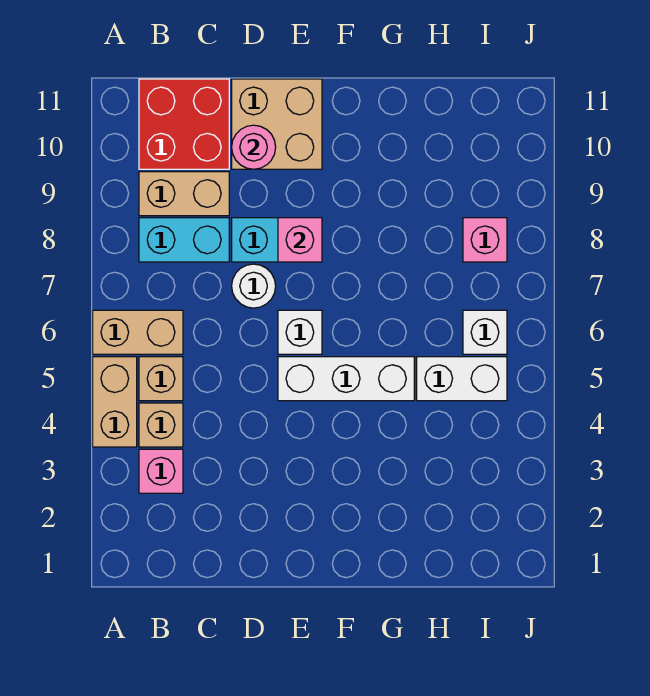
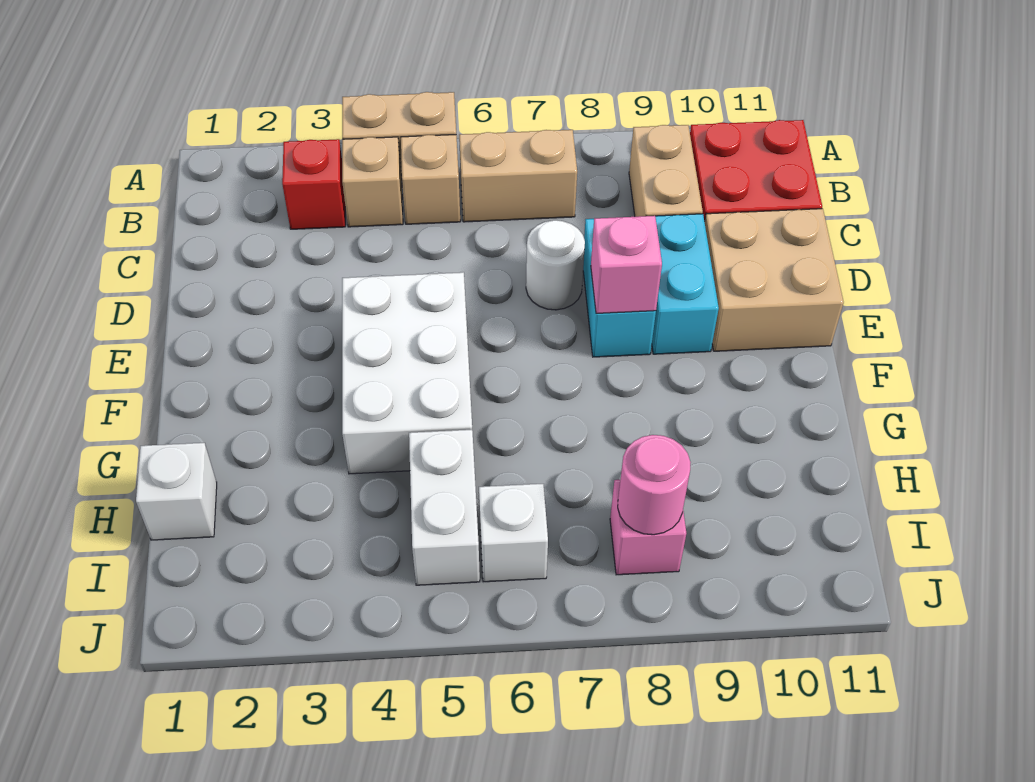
tan brick A6:B6 level 1 -> tan brick B6:B7 level 1
pink brick B3 level 1 -> red brick B3 level 1
cyan brick B8:C8 level 1 -> cyan brick D9:E9 level 1
pink round brick D10 level 2 -> pink round brick I8 level 2
white brick E5:G5 level 1 -> white brick E4:G5 level 1
white brick E6 level 1 -> white brick H1 level 1

